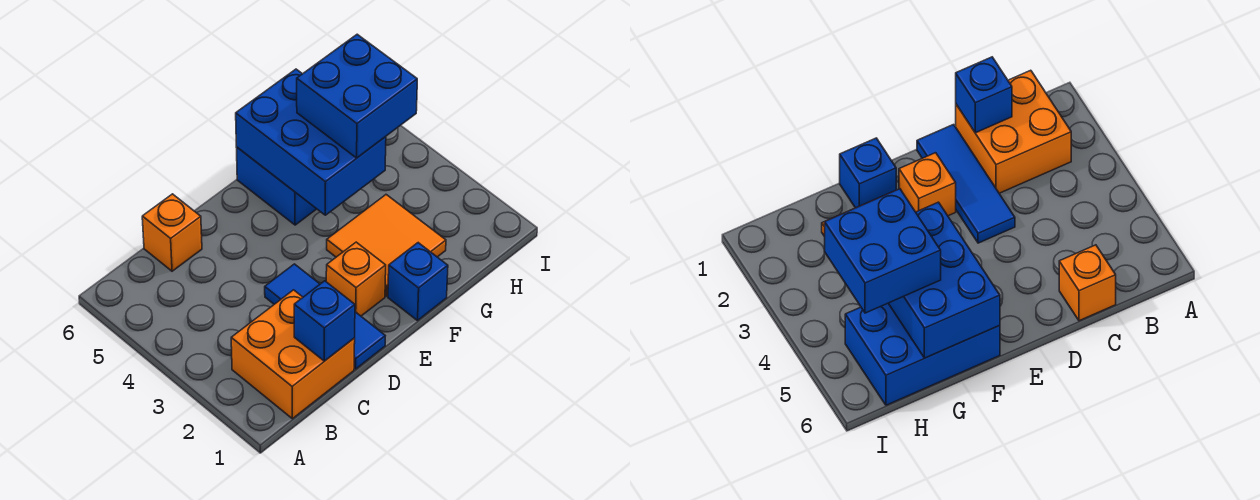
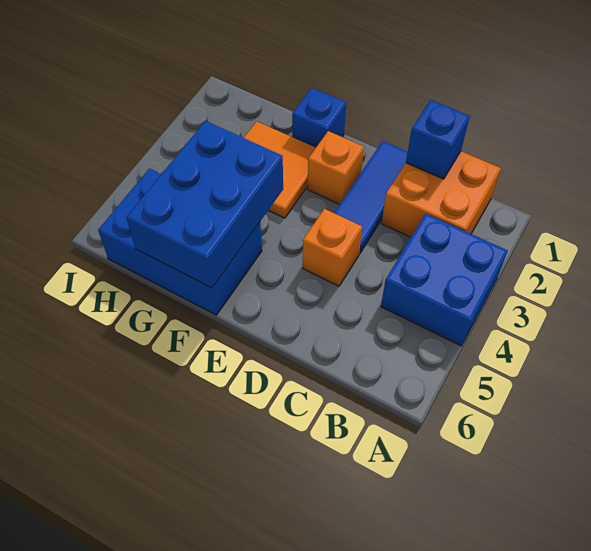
orange brick C6 level 1 -> orange brick D4 level 1
blue brick G4:H5 level 3 -> blue brick A3:B4 level 1

